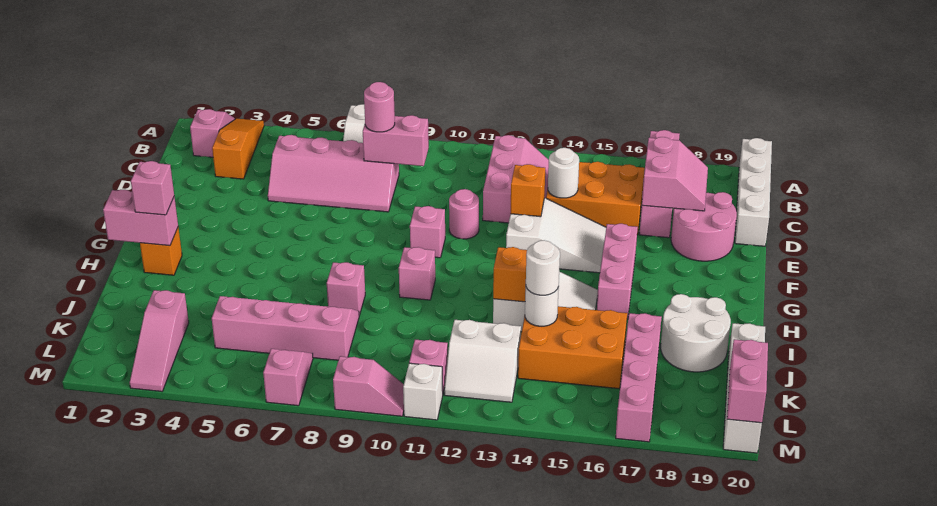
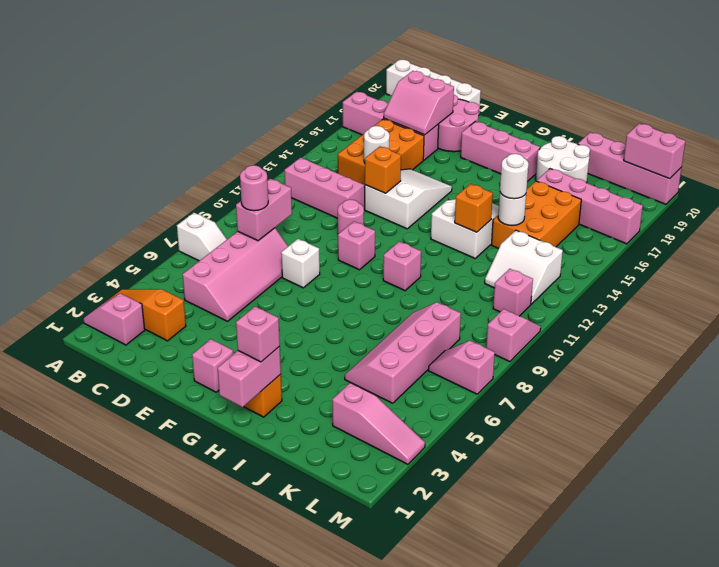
pink slope C17:D18 level 2 top 17 -> pink slope C17:D18 level 2 top 18
pink brick F16:H16 level 1 -> pink brick F18:H18 level 1
pink brick I8 level 1 -> pink brick F2 level 1
white brick J20:M20 level 1 -> pink brick J20:M20 level 1
white slope K12:L13 level 1 top K -> white slope K12:L13 level 1 top 13
white brick M11 level 1 -> white brick E8 level 1

